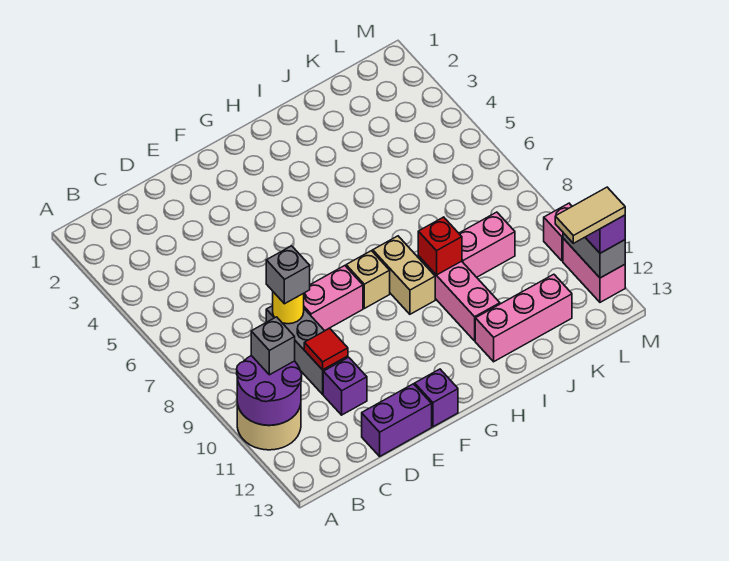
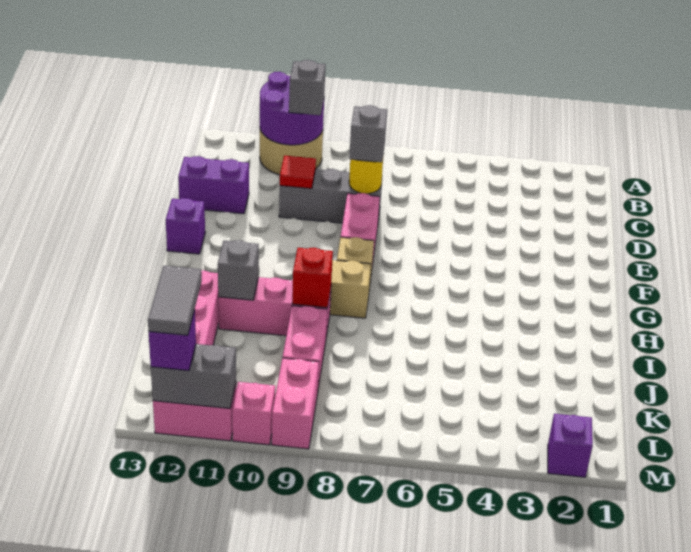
purple brick D11 level 1 -> purple brick M2 level 1
purple brick D13:E13 level 1 -> purple brick D12:D13 level 1
none -> grey brick I11 level 2
none -> pink brick L9:M9 level 1
tan tile L12:M12 level 4 -> grey tile L12:M12 level 4

